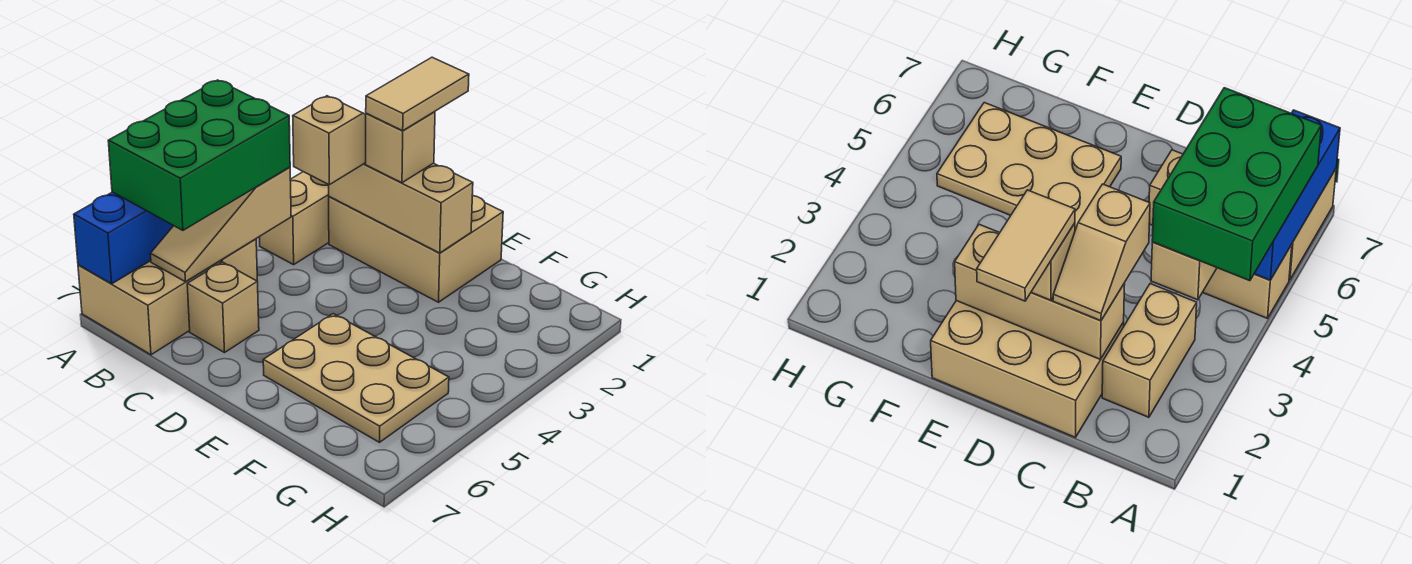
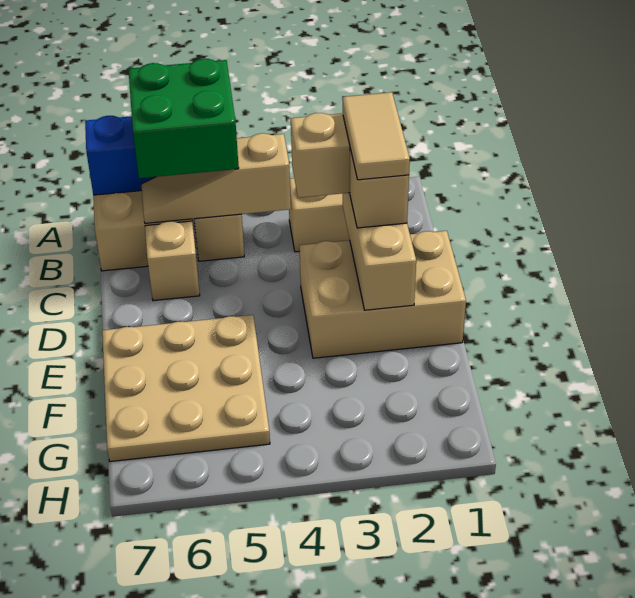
green brick A4:B6 level 3 -> green brick A5:B6 level 3
tan brick C1:E2 level 1 -> tan brick D1:E3 level 1
tan tile D1:D2 level 4 -> tan tile C2:D2 level 4
tan plate E5:G6 level 1 -> tan plate E5:G7 level 1

